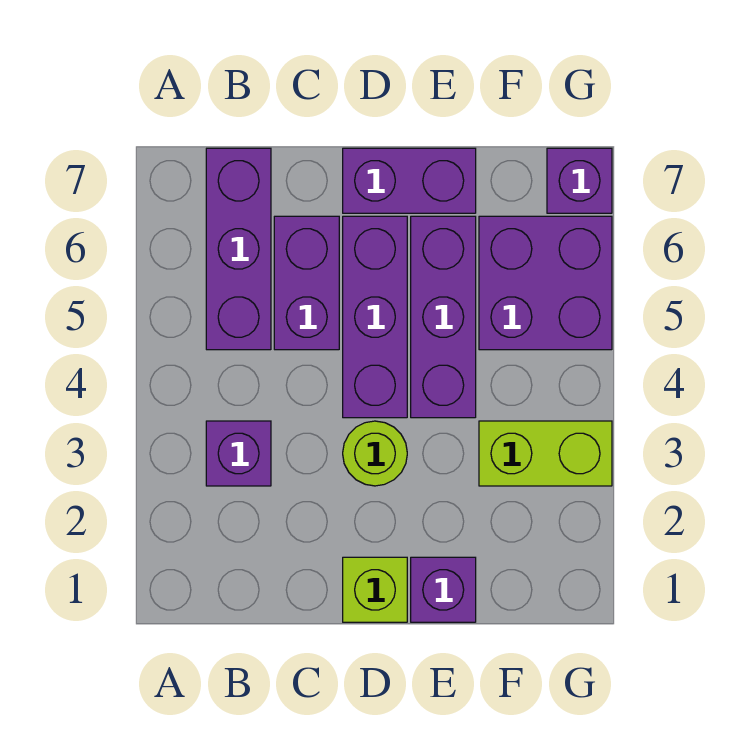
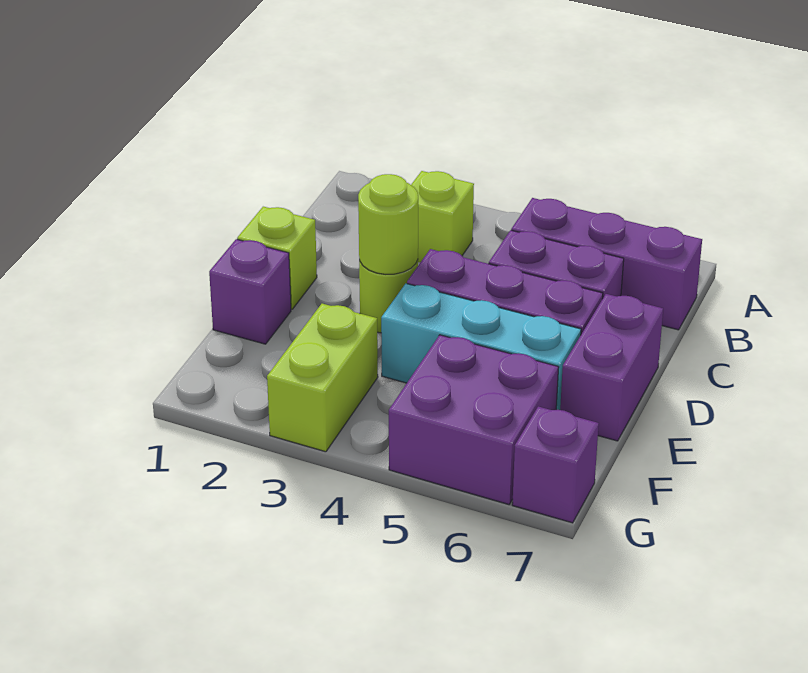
purple brick B3 level 1 -> lime brick B3 level 1
none -> lime round brick D3 level 2
purple brick E4:E6 level 1 -> cyan brick E4:E6 level 1

